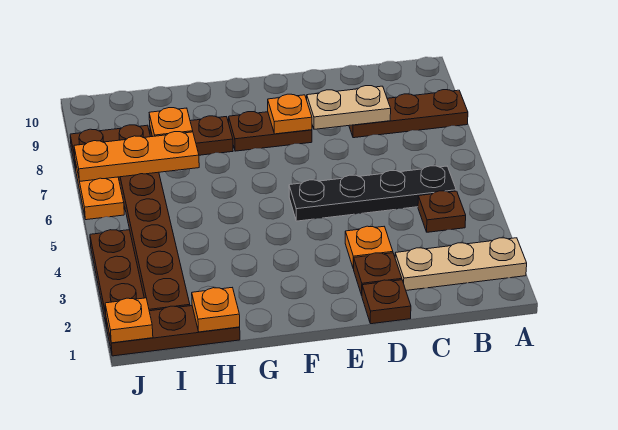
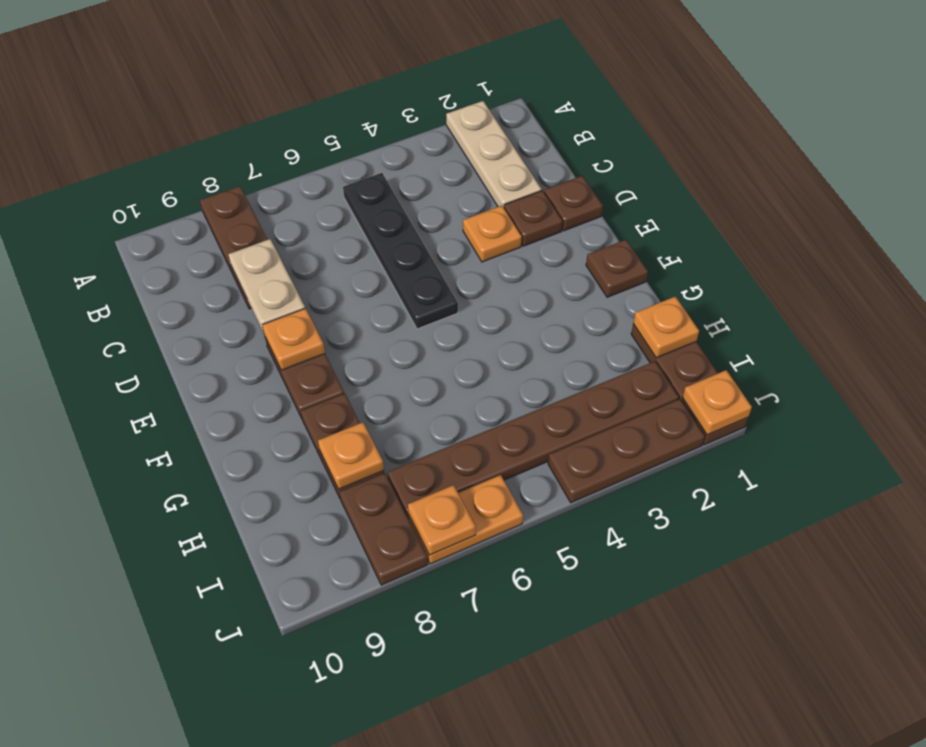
brown plate B4 level 1 -> brown plate F1 level 1
orange plate H7:J7 level 2 -> orange plate J7 level 2

